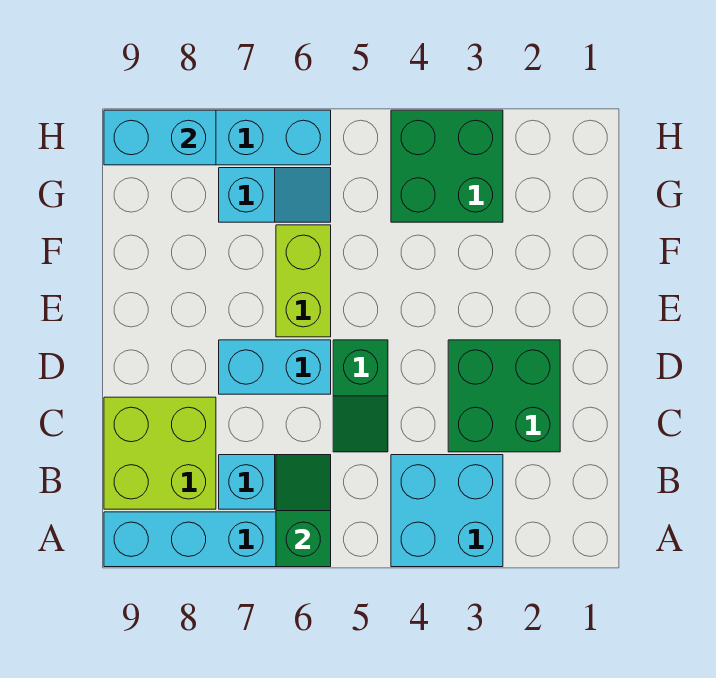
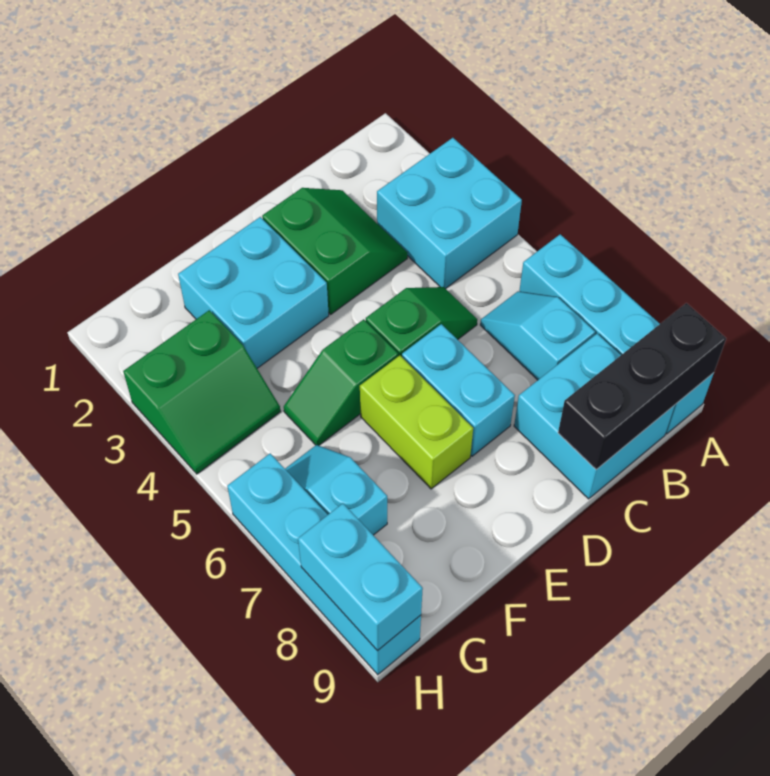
green slope A6:B6 level 2 top A -> green slope E5:F5 level 1 top E
none -> black brick A9:C9 level 2
lime brick B8:C9 level 1 -> cyan brick B8:C9 level 1
green brick C2:D3 level 1 -> green slope C2:D3 level 1 top D
none -> cyan brick E2:F3 level 1
lime brick E6:F6 level 1 -> lime brick E6:E7 level 1
green brick G3:H4 level 1 -> green slope G3:H4 level 1 top 3

